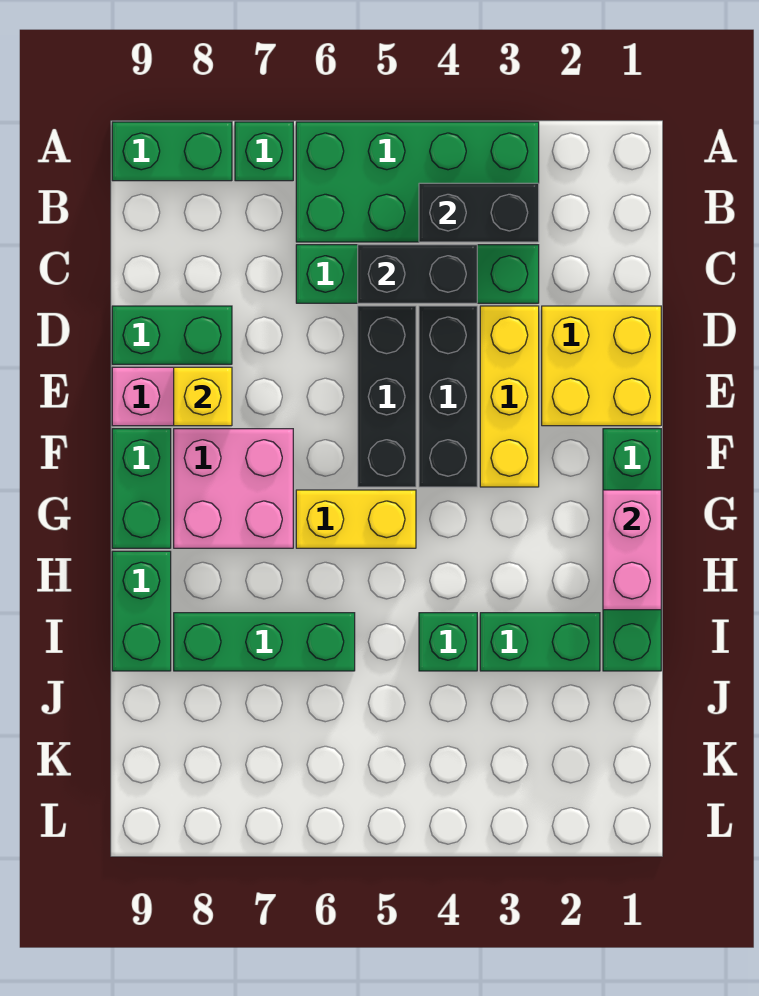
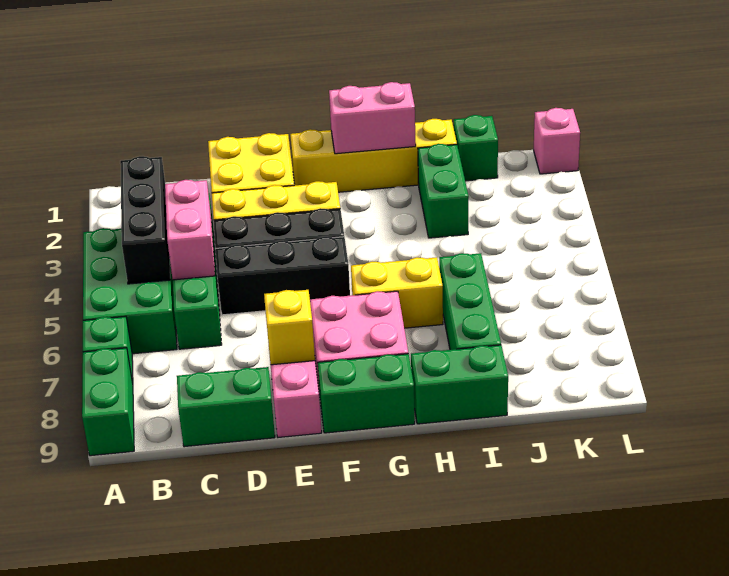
green brick A3:B6 level 1 -> green brick A4:B6 level 1
black brick B3:B4 level 2 -> black brick B3:B5 level 2
black brick C4:C5 level 2 -> pink brick C4:C5 level 2
green brick D8:D9 level 1 -> green brick C9:D9 level 1
green brick F1:I1 level 1 -> yellow brick F1:I1 level 1
yellow brick G5:G6 level 1 -> yellow brick G6:H6 level 1
green brick I4 level 1 -> green brick J1 level 1
none -> pink brick L1 level 1

